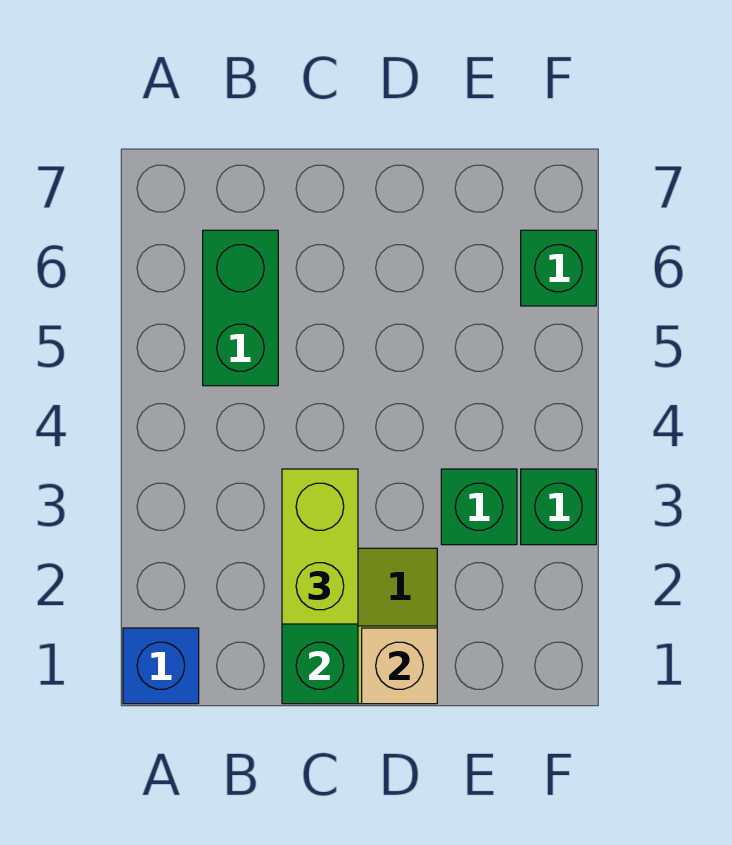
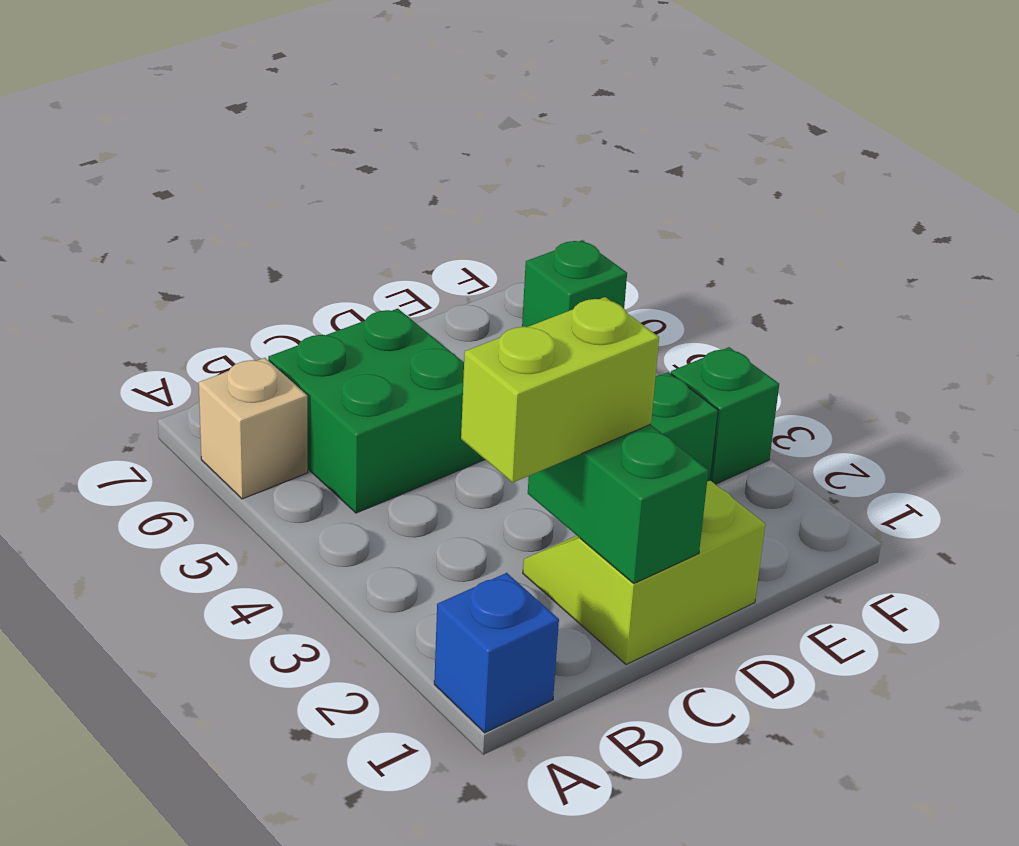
green brick B5:B6 level 1 -> green brick B5:C6 level 1
lime brick C2:C3 level 3 -> lime brick B2:C2 level 3
tan brick D1 level 2 -> tan brick A6 level 1

